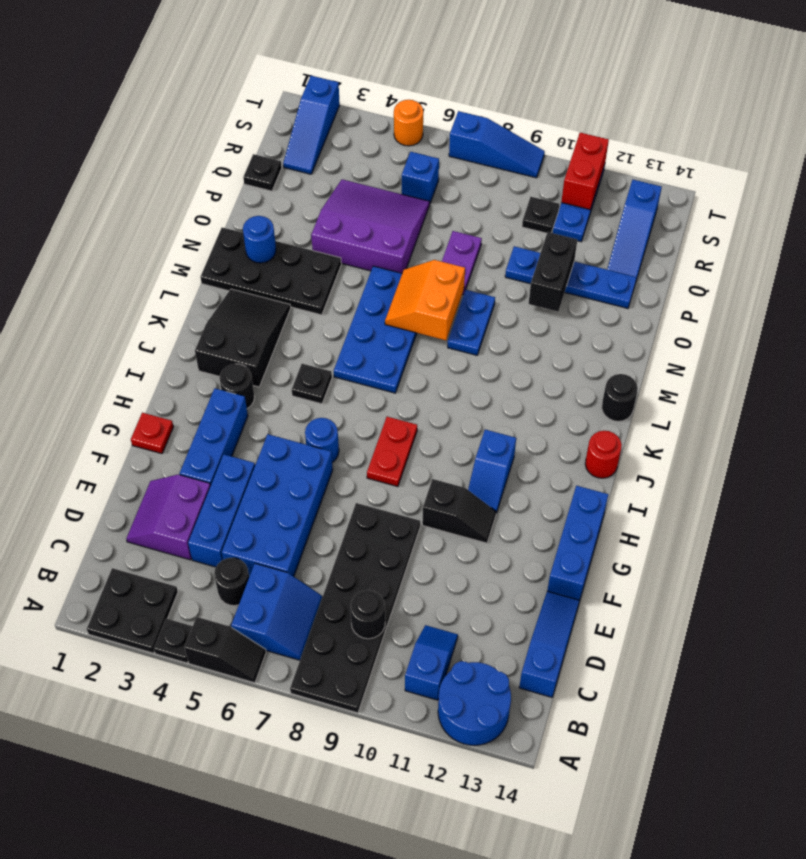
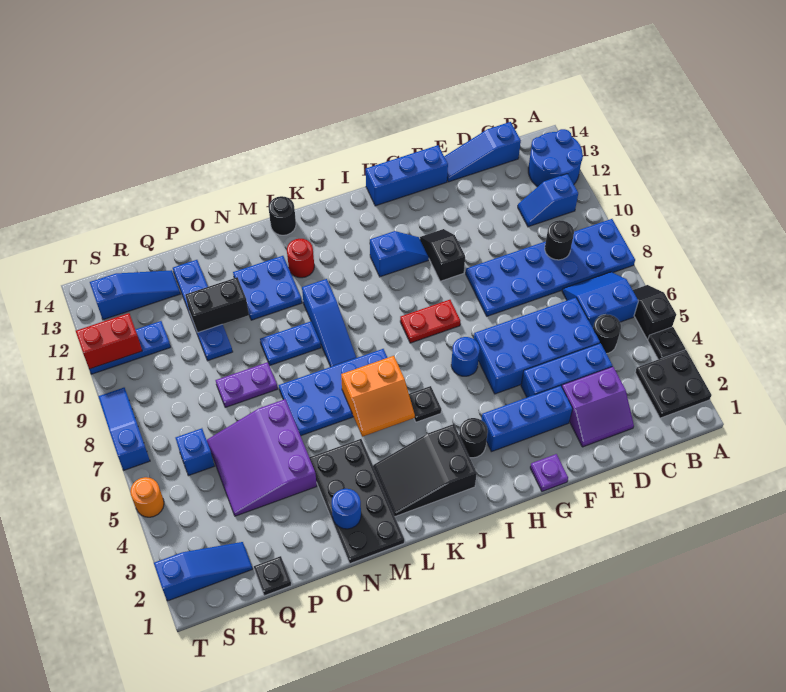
black plate A8:F9 level 1 -> blue plate A8:F9 level 1
red plate G1 level 1 -> purple plate G1 level 1
red round brick J14 level 1 -> red round brick L12 level 1
none -> blue slope L8:L10 level 1 top 10
orange slope M7:N8 level 2 top 8 -> orange slope K5:L6 level 2 top 6
none -> blue plate M11:N12 level 1
black plate R10 level 1 -> none

